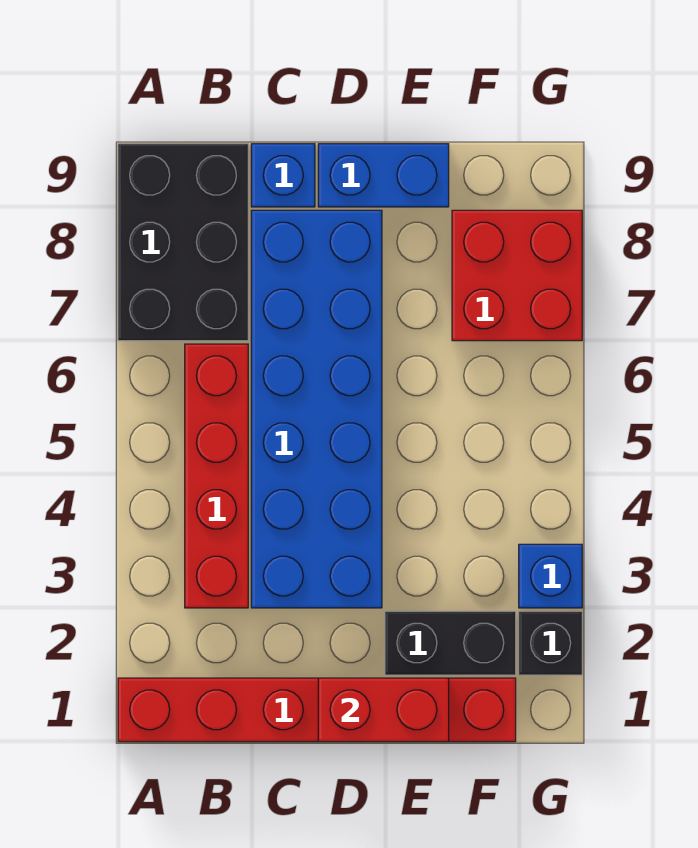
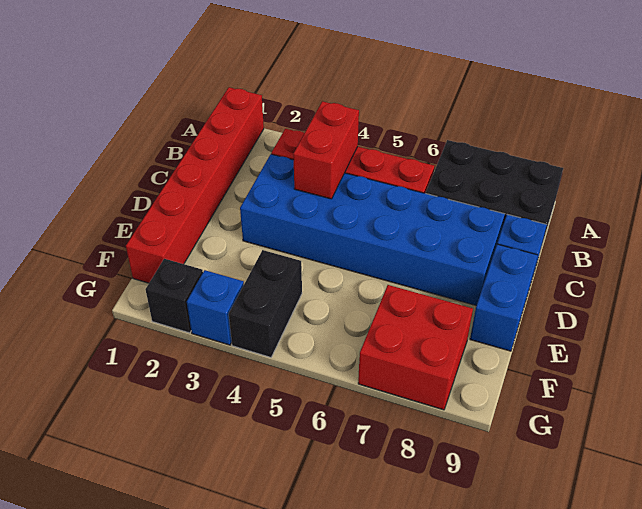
red brick D1:E1 level 2 -> red brick B4:C4 level 2
black brick E2:F2 level 1 -> black brick F4:G4 level 1

